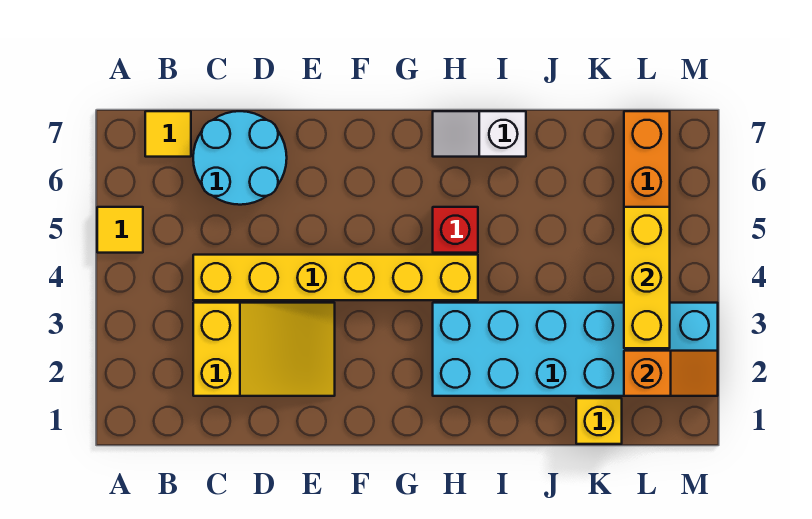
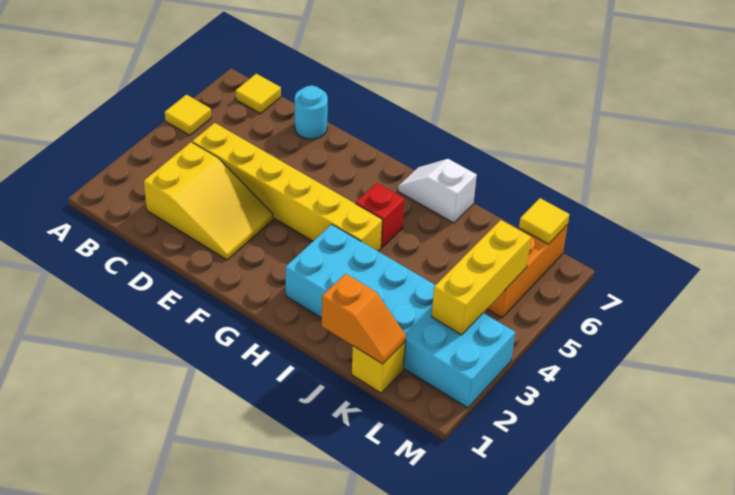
cyan round brick C6:D7 level 1 -> cyan round brick D7 level 1
orange slope L2:M2 level 2 top L -> orange slope J1:K1 level 2 top J
none -> yellow tile L7 level 2

